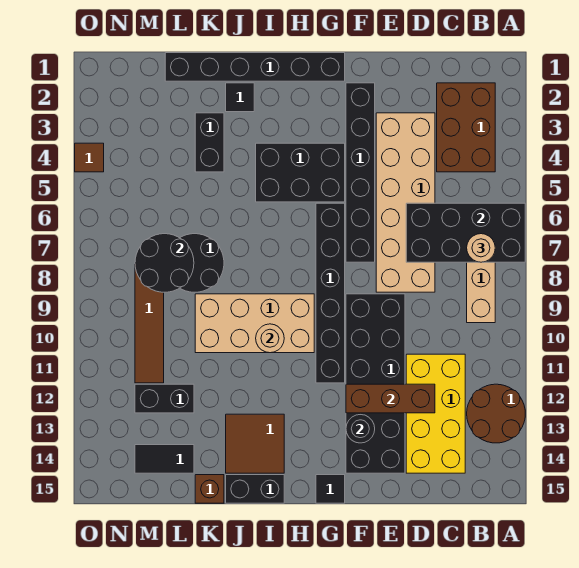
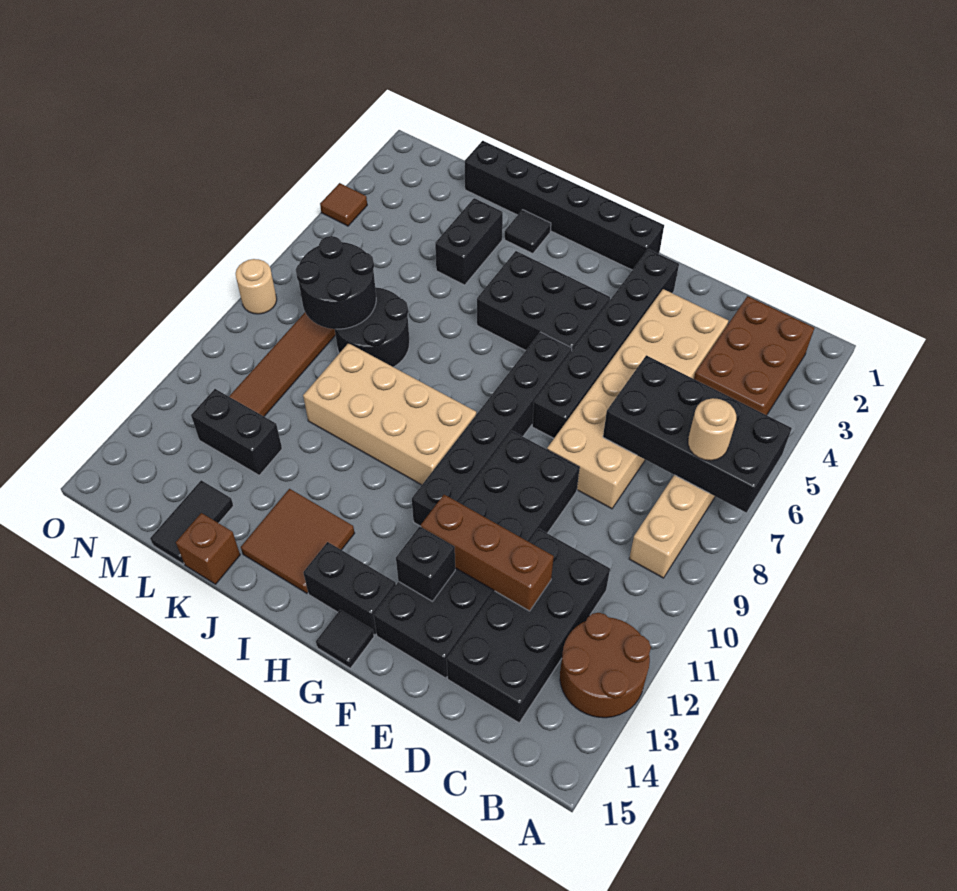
yellow brick C11:D14 level 1 -> black brick C11:D14 level 1
black round brick F13 level 2 -> black brick F13 level 2
tan round brick I10 level 2 -> tan round brick O8 level 1
black brick I15:J15 level 1 -> black brick G14:H14 level 1
black tile L14:M14 level 1 -> black tile L14:L15 level 1

